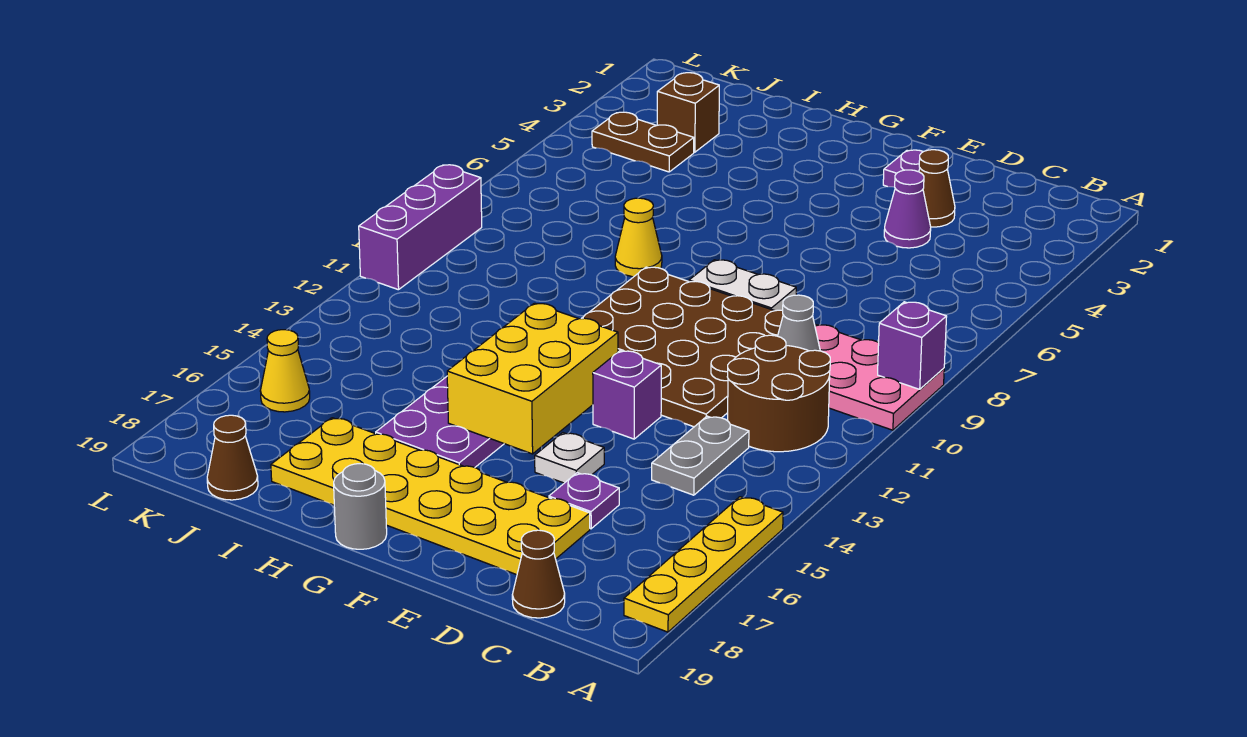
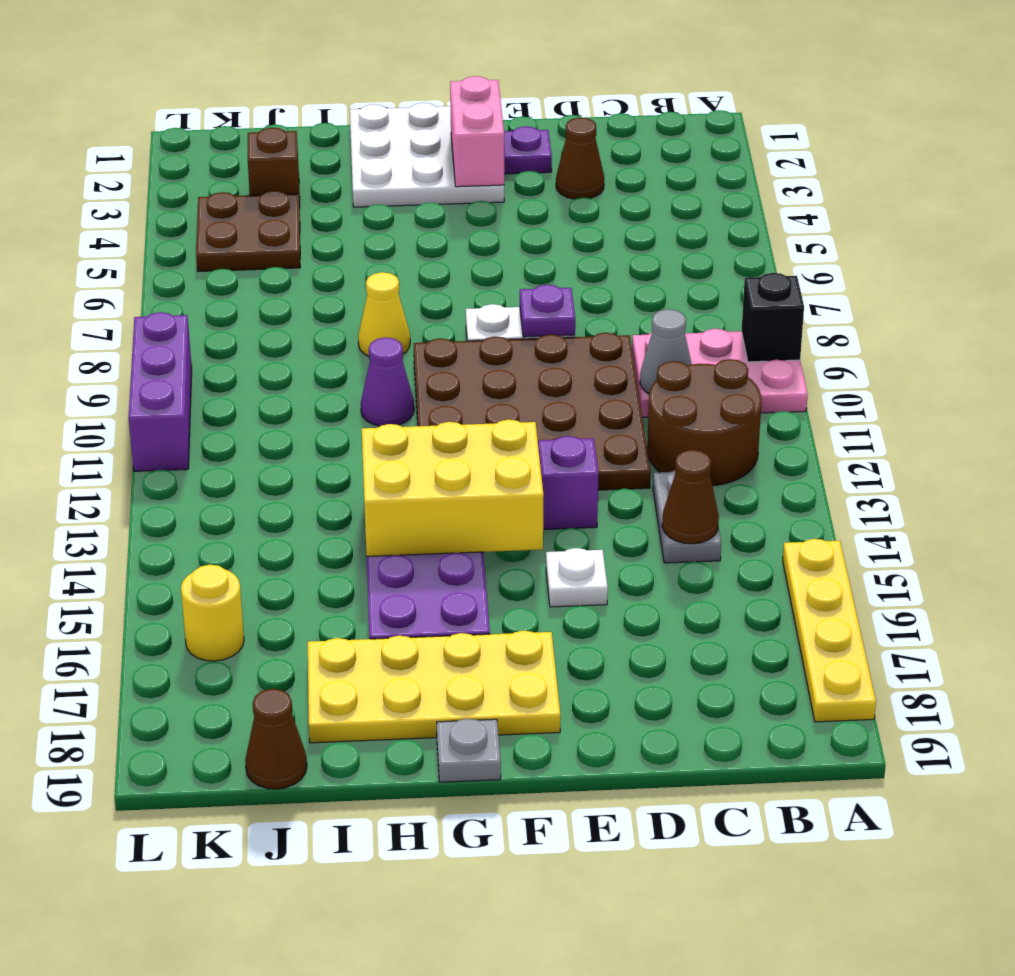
purple brick A9 level 2 -> black brick A9 level 2
brown cone C19 level 1 -> brown cone C14 level 2
purple cone D4 level 1 -> purple cone H10 level 1
purple plate D16 level 1 -> purple plate E8 level 2
yellow plate D17:I18 level 1 -> yellow plate F17:I18 level 1
none -> white plate F1:H3 level 1
none -> pink brick F2:F3 level 2
yellow brick F13:G15 level 2 -> yellow brick F13:H14 level 2
grey round brick G19 level 1 -> grey plate G19 level 1
brown plate J4:K4 level 1 -> brown plate J4:K5 level 1
yellow cone K16 level 1 -> yellow round brick K16 level 1

